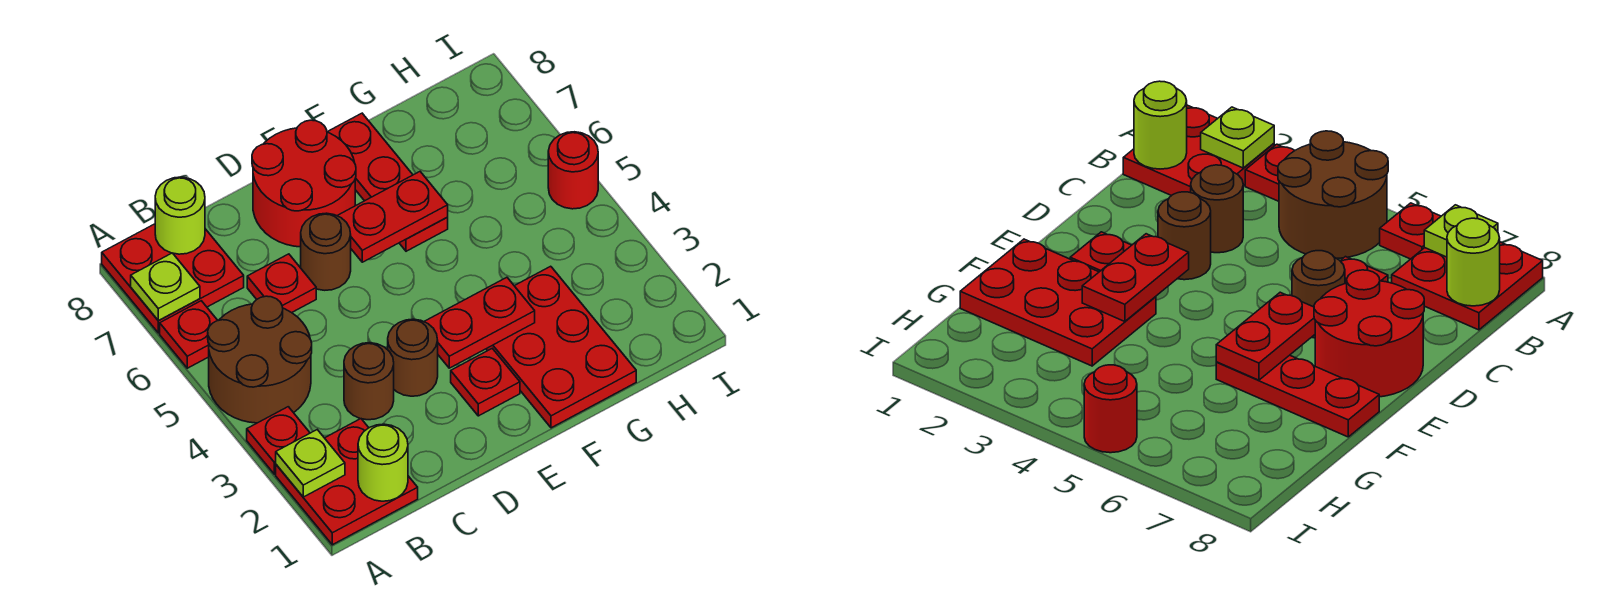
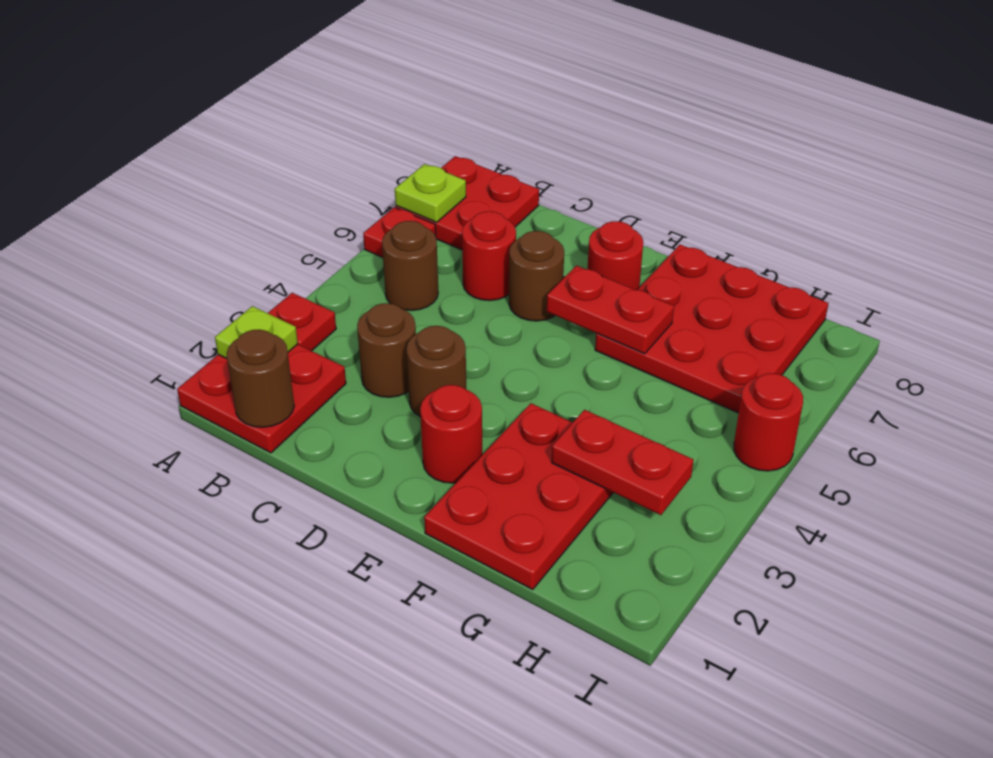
brown round brick A4:B5 level 1 -> brown round brick B5 level 1
lime round brick B1 level 2 -> brown round brick B1 level 2
lime round brick B8 level 2 -> none
red plate C6 level 1 -> red round brick C6 level 1
red round brick D7:E8 level 1 -> red round brick E7 level 1
red plate E2 level 1 -> red round brick E2 level 1
red plate E3:F3 level 2 -> red plate G3:H3 level 2
red plate F6:F8 level 1 -> red plate F6:H8 level 1

